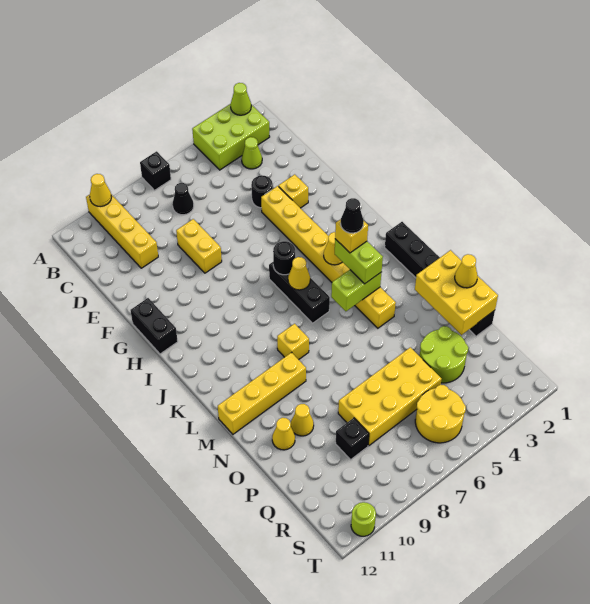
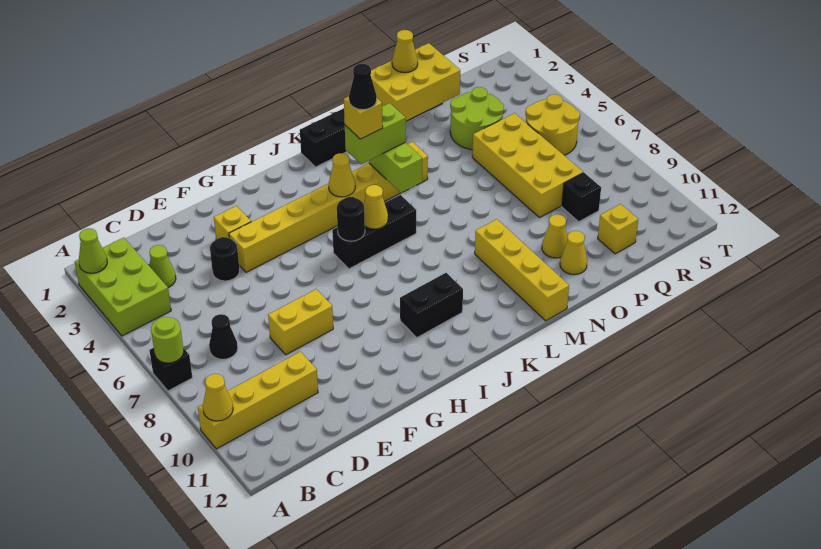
black brick G12:H12 level 1 -> black brick I10:J10 level 1
yellow brick L8 level 1 -> yellow brick Q11 level 1
lime round brick T11 level 1 -> lime round brick A7 level 2

